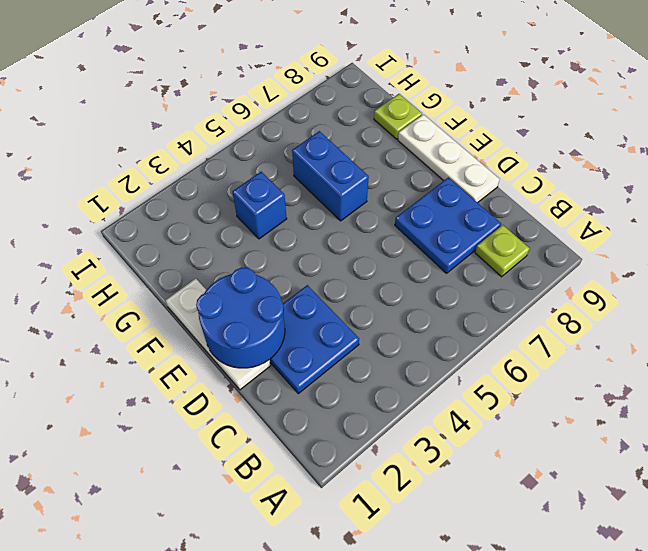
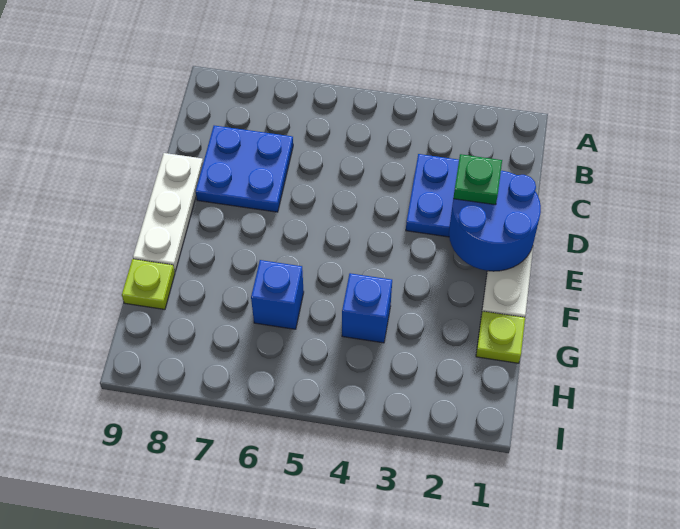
lime plate B8 level 1 -> lime plate G1 level 1
none -> green plate D2 level 3
blue brick F6:G6 level 1 -> blue brick G6 level 1

